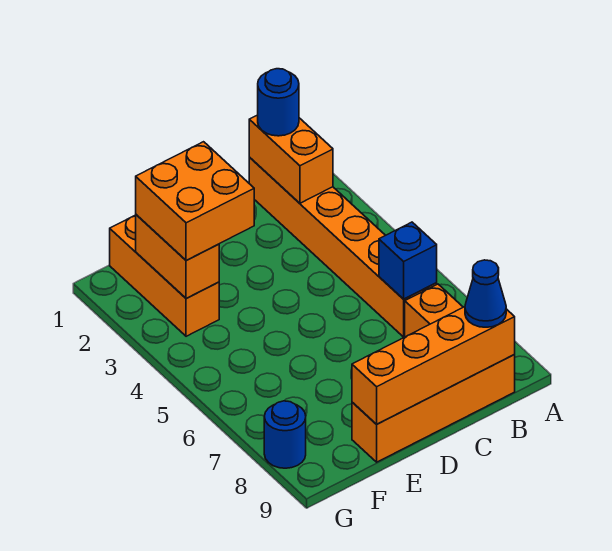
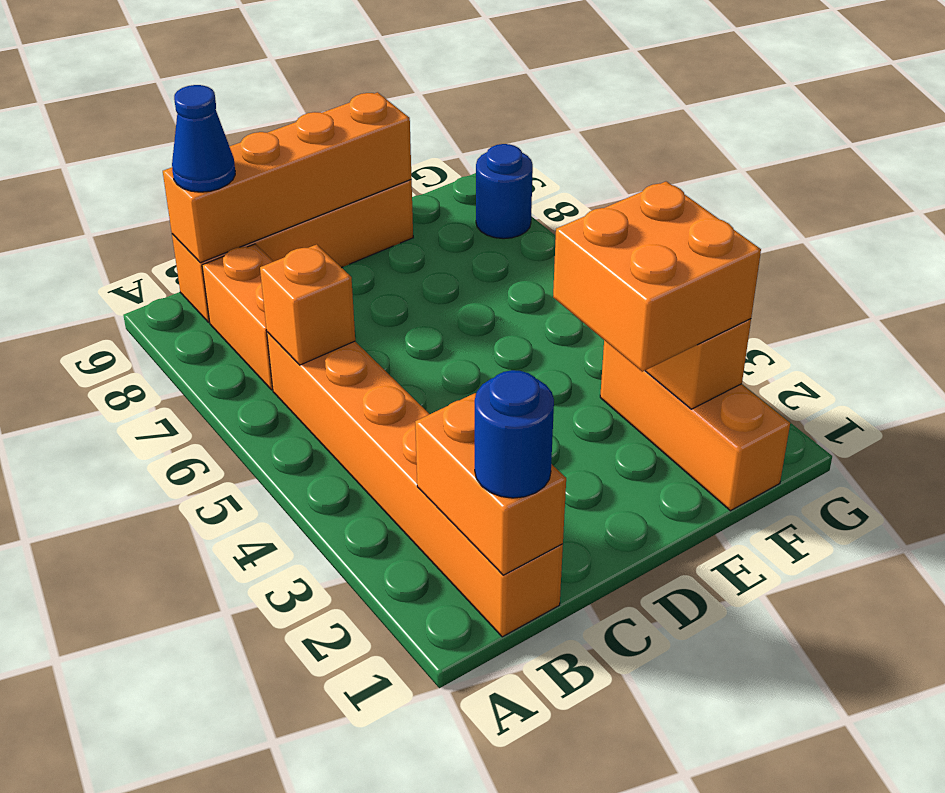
blue brick B6 level 2 -> orange brick B6 level 2

